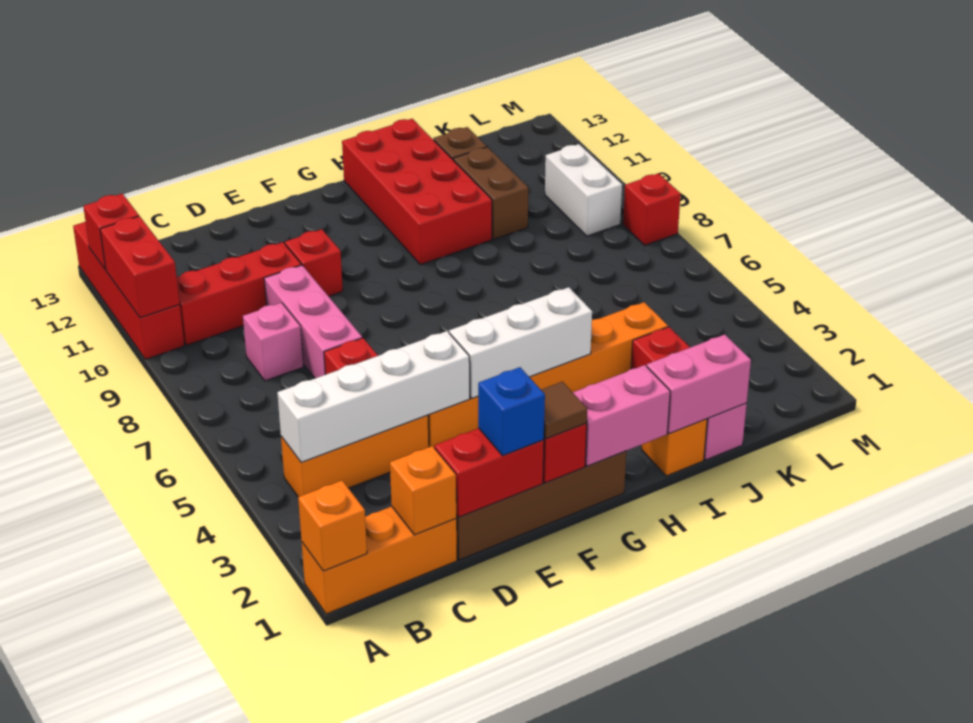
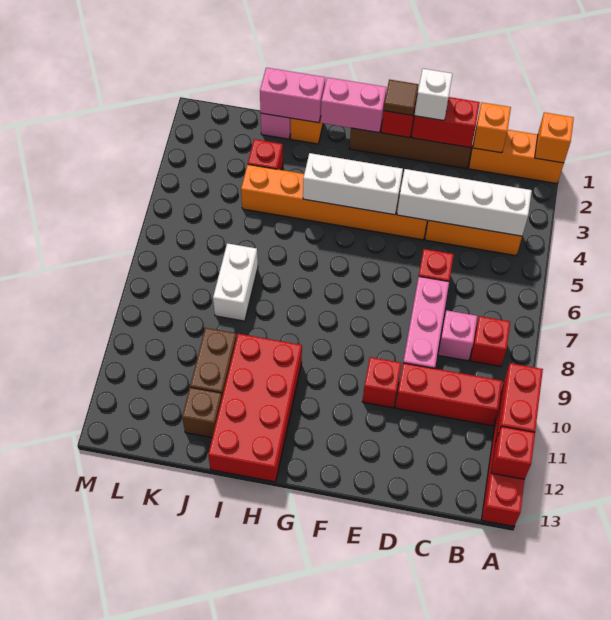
blue brick E1 level 3 -> white brick E1 level 3
white brick L9:L10 level 1 -> white brick J7:J8 level 1
red brick M8 level 1 -> red brick B8 level 1

